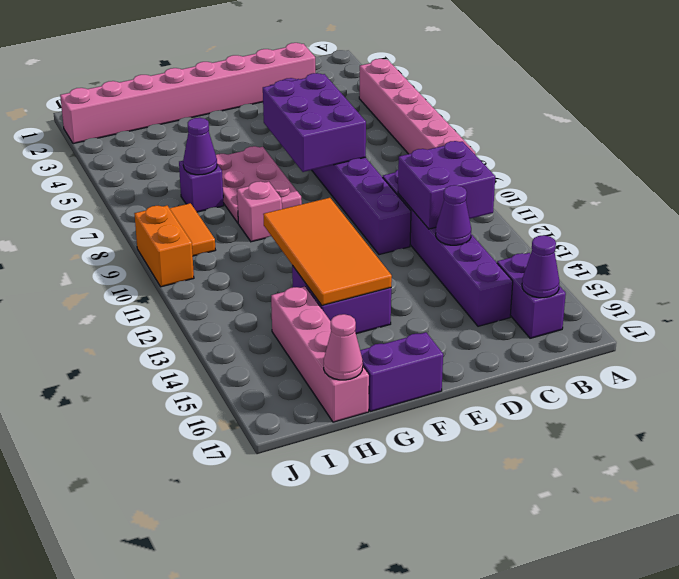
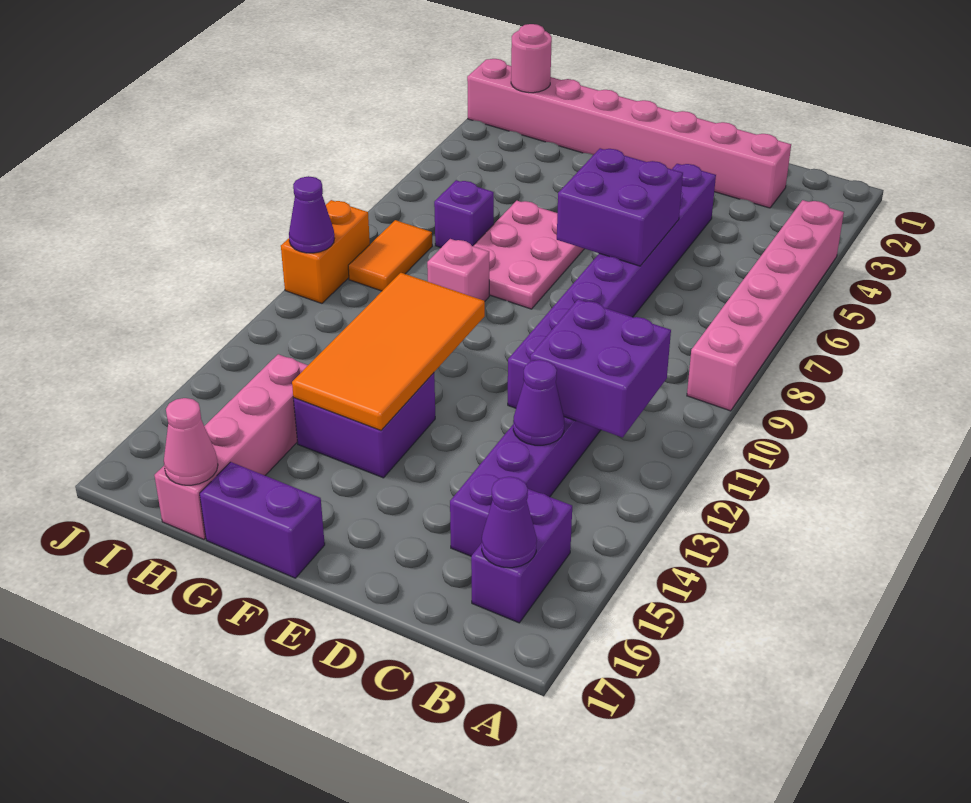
purple brick D6:E8 level 2 -> purple brick D6:E7 level 2
purple cone H7 level 2 -> purple cone J10 level 2
none -> pink round brick I2 level 2

